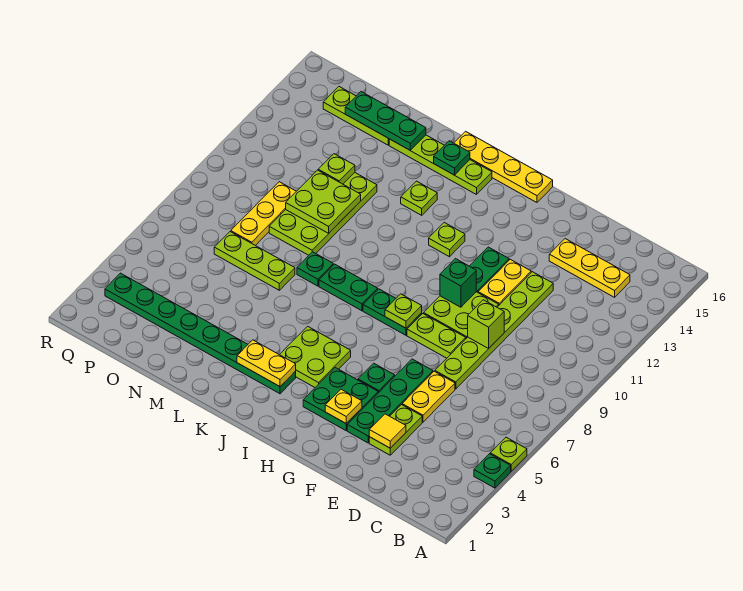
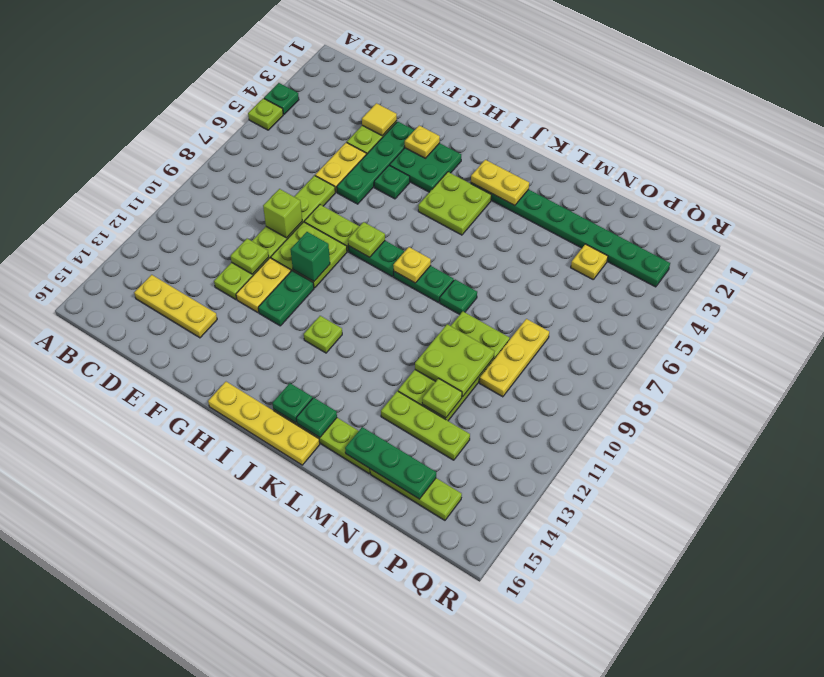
none -> yellow plate J8 level 2
none -> green plate J15 level 2
lime plate K13 level 1 -> lime plate E11 level 2
lime plate M7:O7 level 1 -> lime plate M13:O13 level 1
none -> yellow plate O4 level 1

